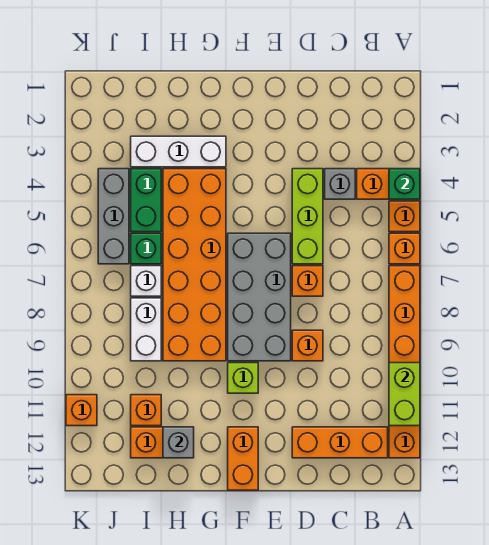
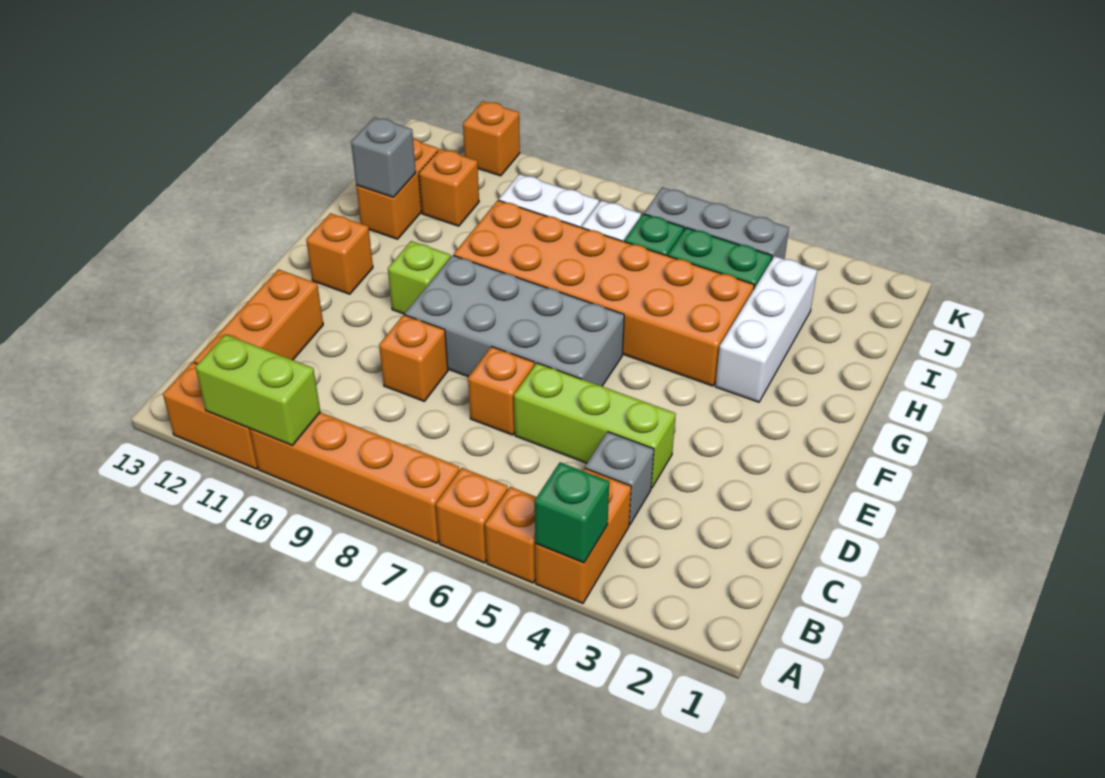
orange brick F12:F13 level 1 -> orange brick F12 level 1

